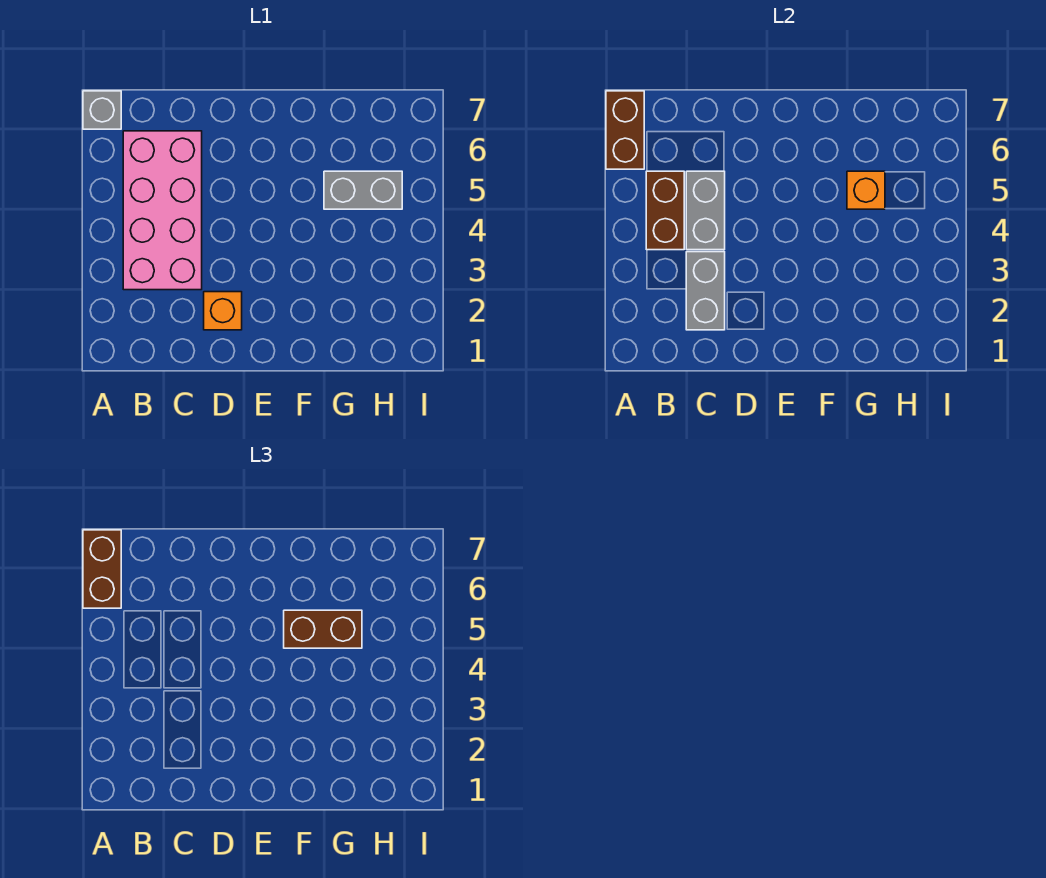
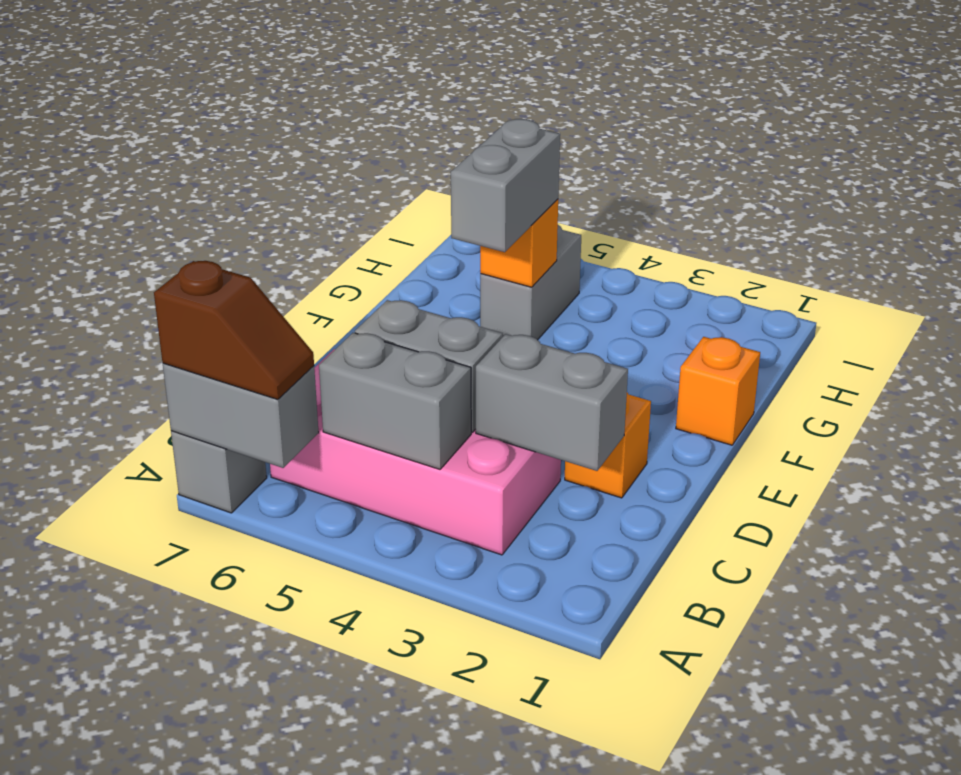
brown brick A6:A7 level 2 -> grey brick A6:A7 level 2
brown brick A6:A7 level 3 -> brown slope A6:A7 level 3 top 7
brown brick B4:B5 level 2 -> grey brick B4:B5 level 2
none -> orange brick F1 level 1
brown brick F5:G5 level 3 -> grey brick F5:G5 level 3

